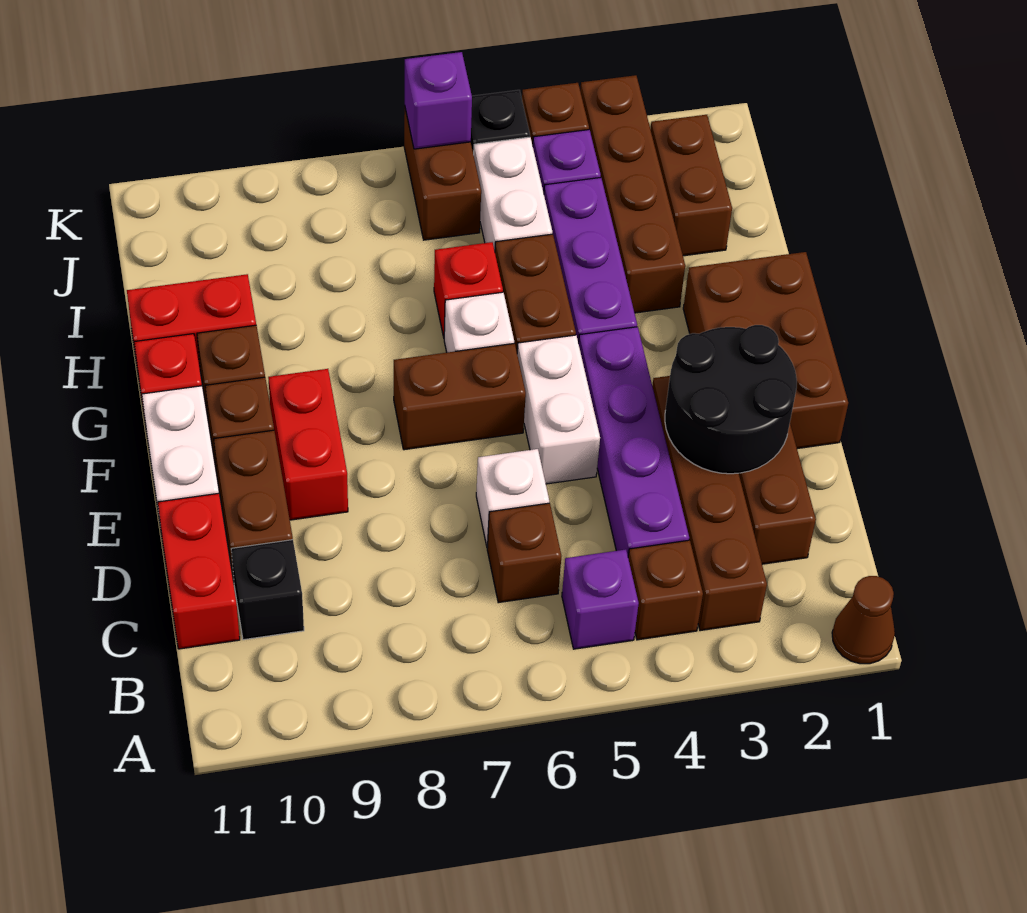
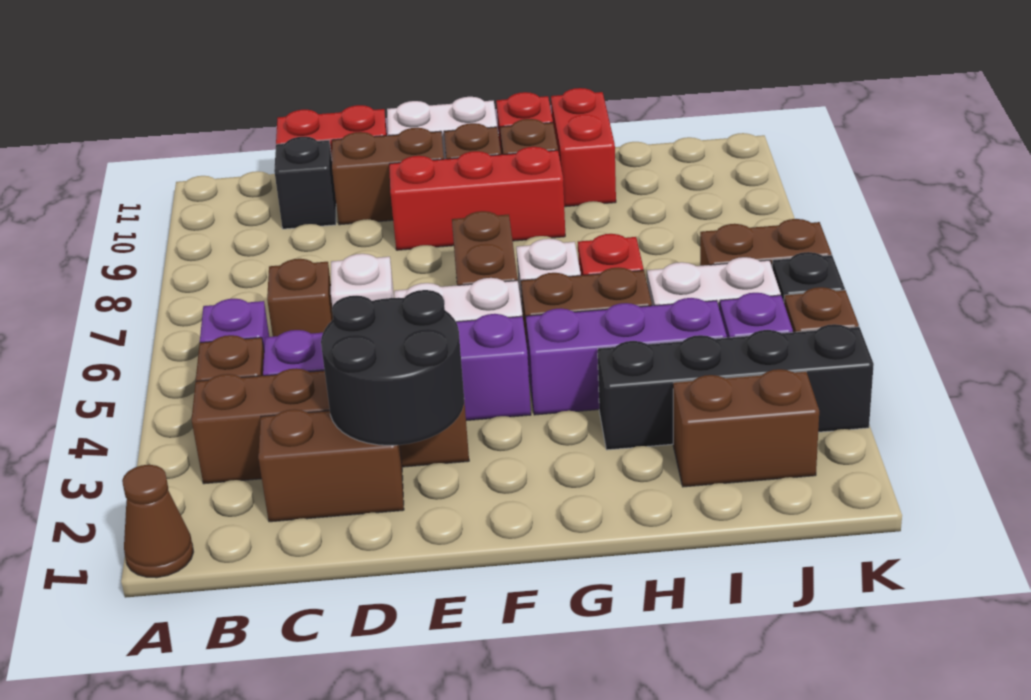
brown brick E1:G2 level 1 -> none
red brick E9:F9 level 1 -> red brick E9:G9 level 1
brown brick H3:K3 level 1 -> black brick H3:K3 level 1
purple brick K6 level 2 -> none

